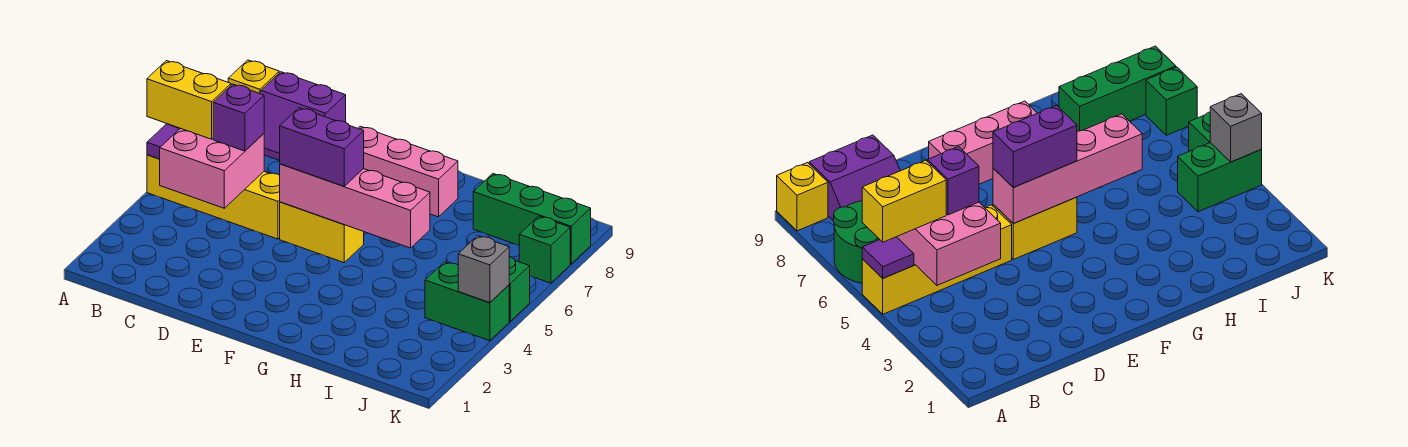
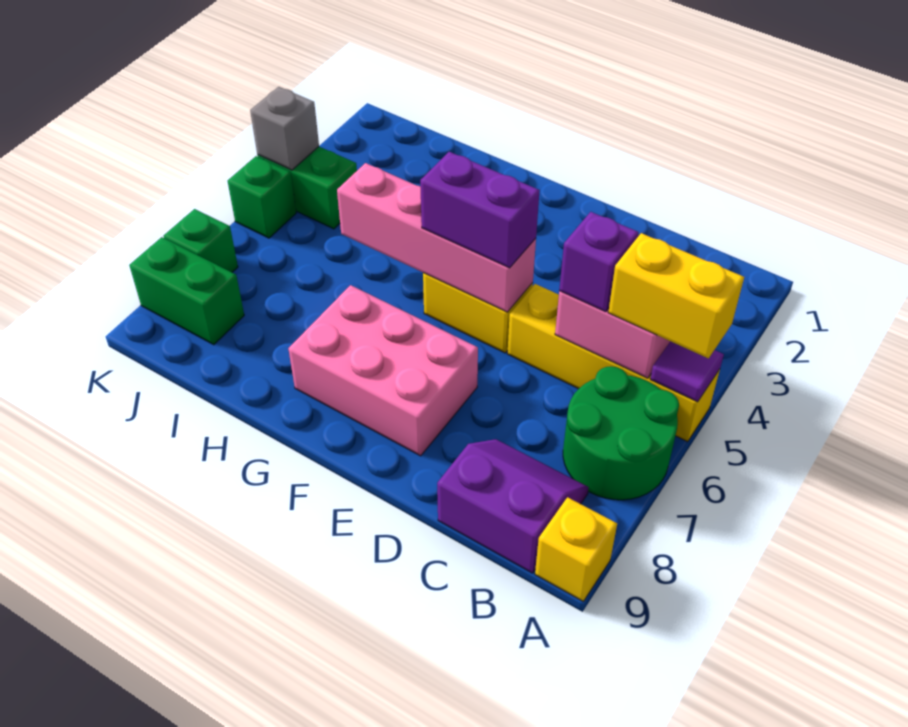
pink brick E8:G8 level 1 -> pink brick E7:G8 level 1
green brick I8:K8 level 1 -> green brick J8:K8 level 1

